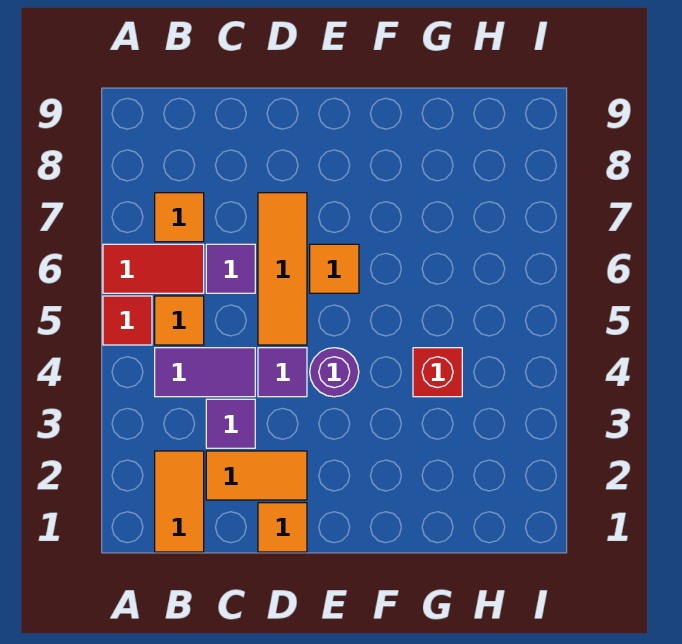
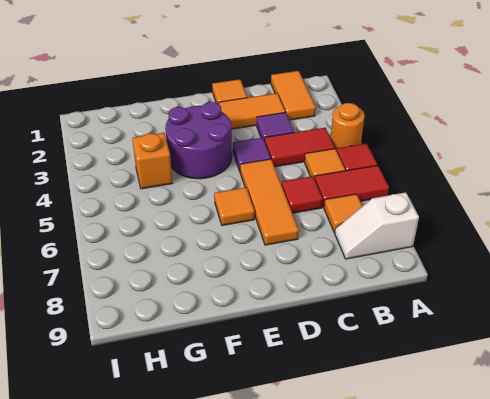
none -> orange round brick A4 level 1
none -> white slope A8:B8 level 1 top A
purple tile B4:C4 level 1 -> red tile B4:C4 level 1
purple tile C6 level 1 -> red tile C6 level 1
purple round brick E4 level 1 -> purple round brick E3:F4 level 1
red brick G4 level 1 -> orange brick G4 level 1

